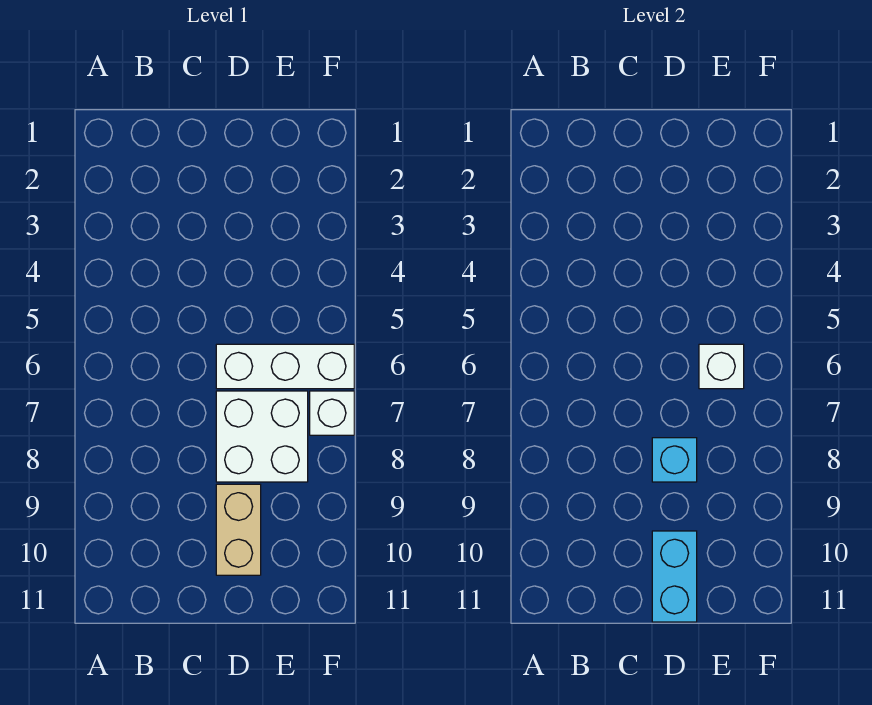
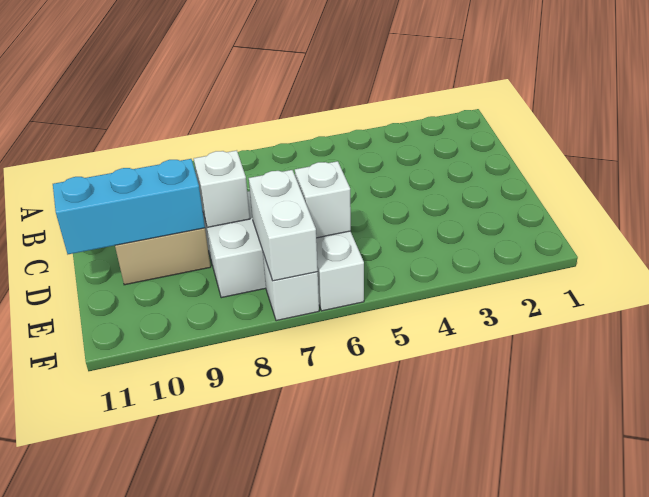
cyan brick D8 level 2 -> white brick D8 level 2
cyan brick D10:D11 level 2 -> cyan brick D9:D11 level 2
none -> white brick E7:F7 level 2

